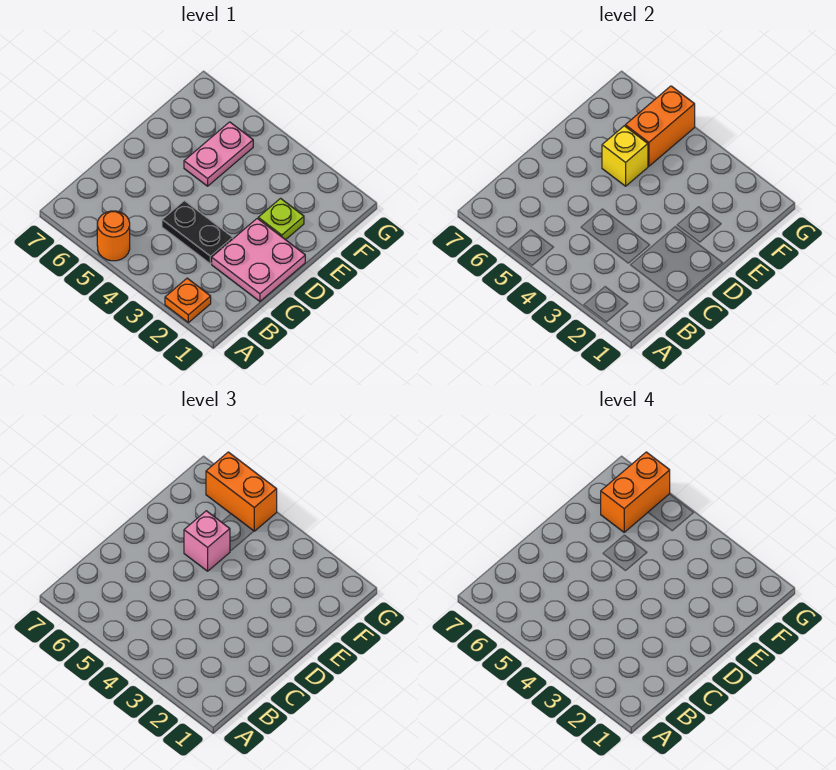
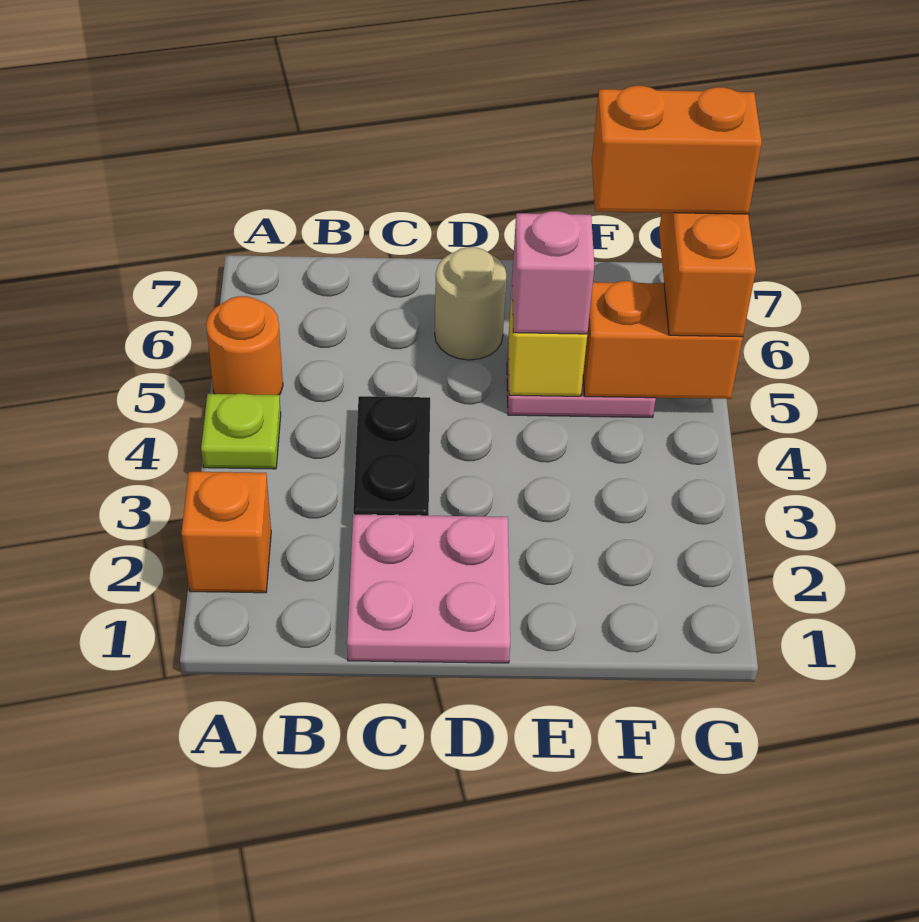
orange plate A2 level 1 -> orange brick A2 level 1
none -> tan round brick D6 level 1
lime plate E2 level 1 -> lime plate A4 level 1

